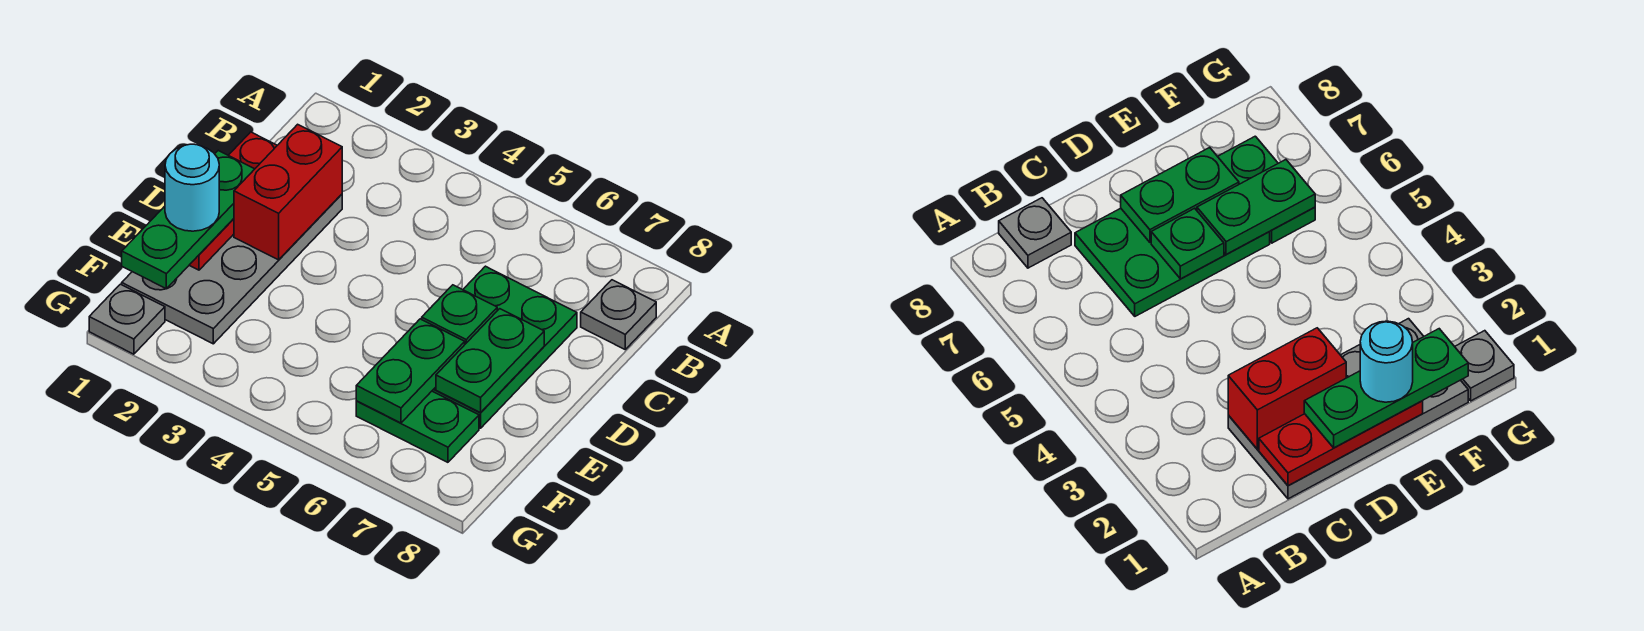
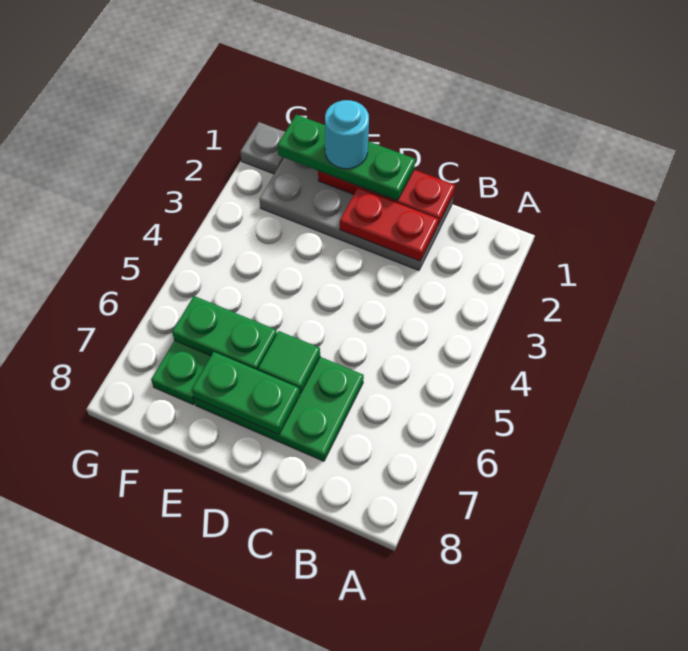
grey plate B8 level 1 -> none
red brick C2:D2 level 2 -> red plate C2:D2 level 2
green plate D6 level 2 -> green tile D6 level 2

